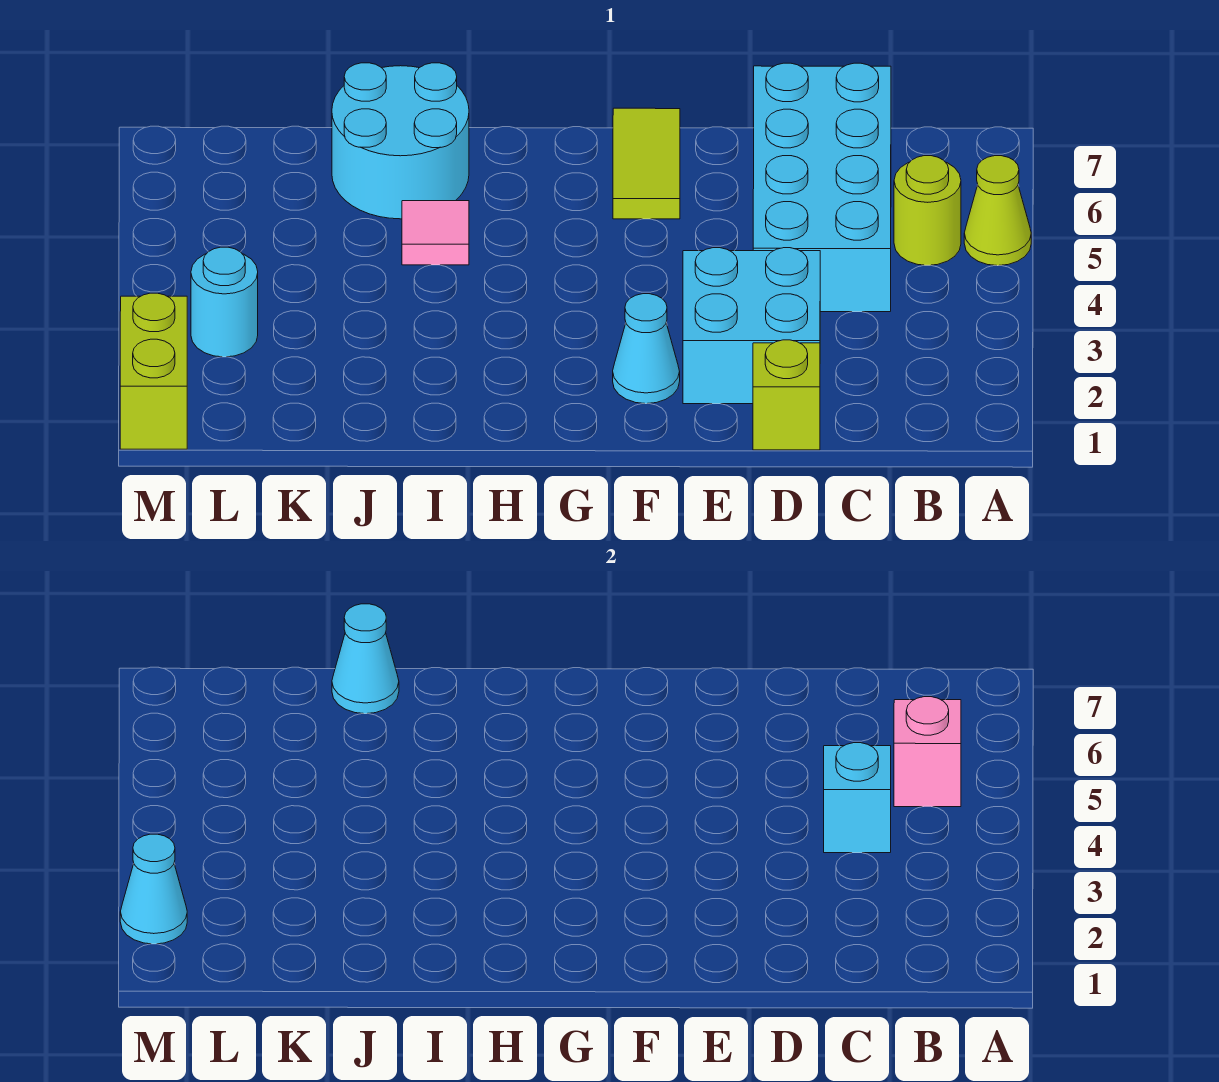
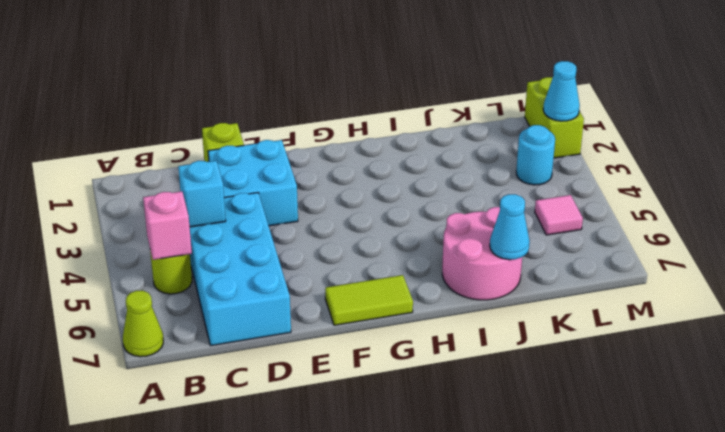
lime cone A5 level 1 -> lime cone A7 level 1
cyan cone F2 level 1 -> none
lime tile F6:F7 level 1 -> lime tile F7:G7 level 1
pink tile I5 level 1 -> pink tile L5 level 1
cyan round brick I6:J7 level 1 -> pink round brick I6:J7 level 1

